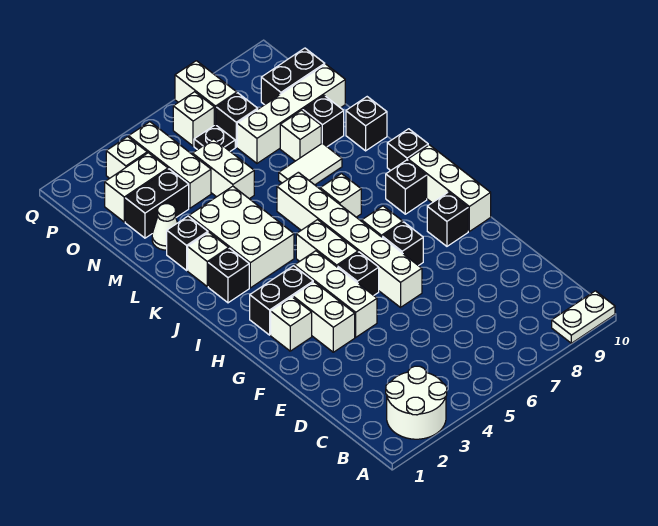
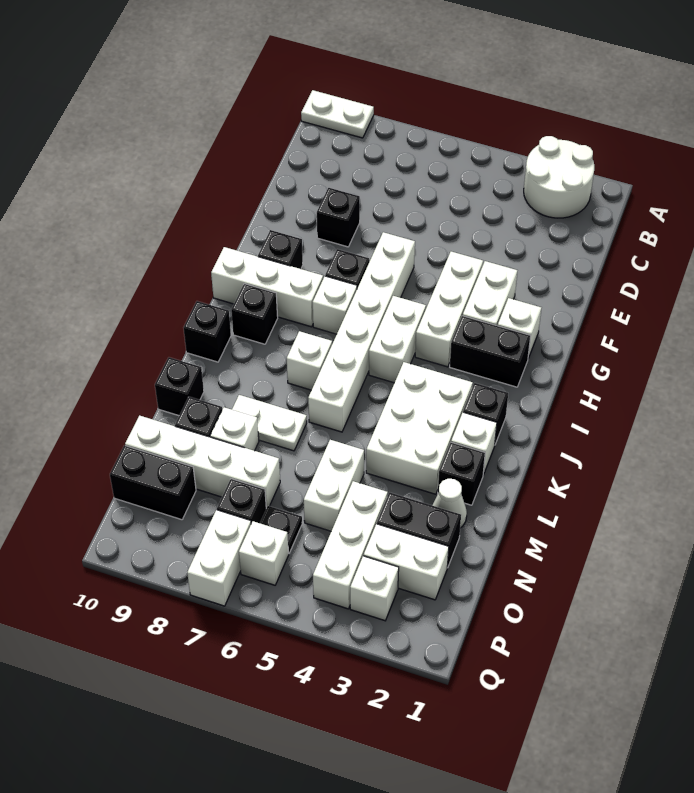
black brick G5 level 1 -> black brick E8 level 1
white brick G10:I10 level 1 -> white brick H8:H10 level 1
white tile L7:L8 level 1 -> white plate L7:L8 level 1

